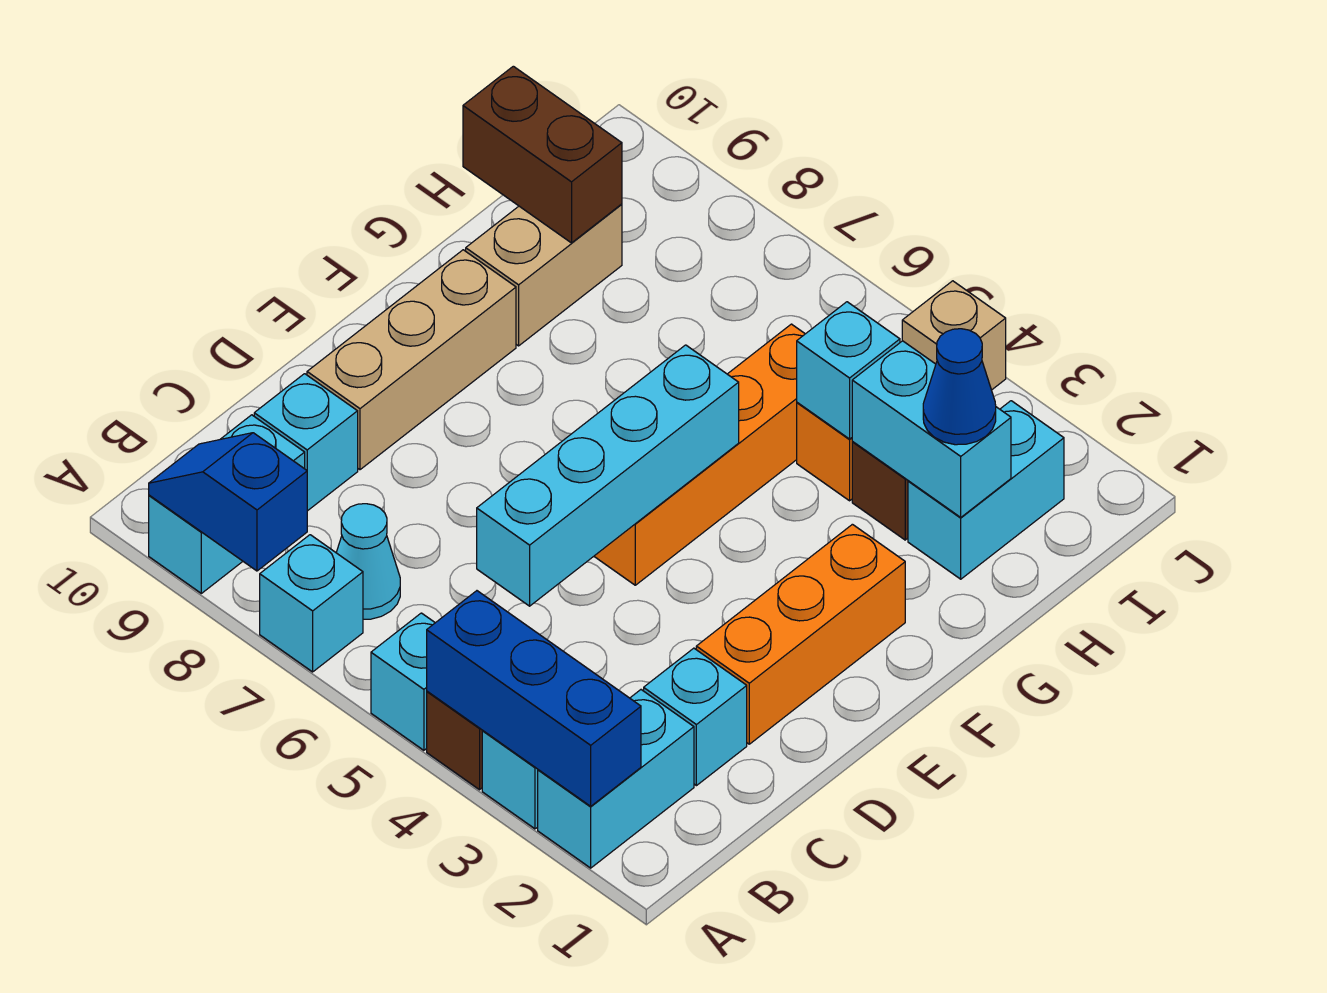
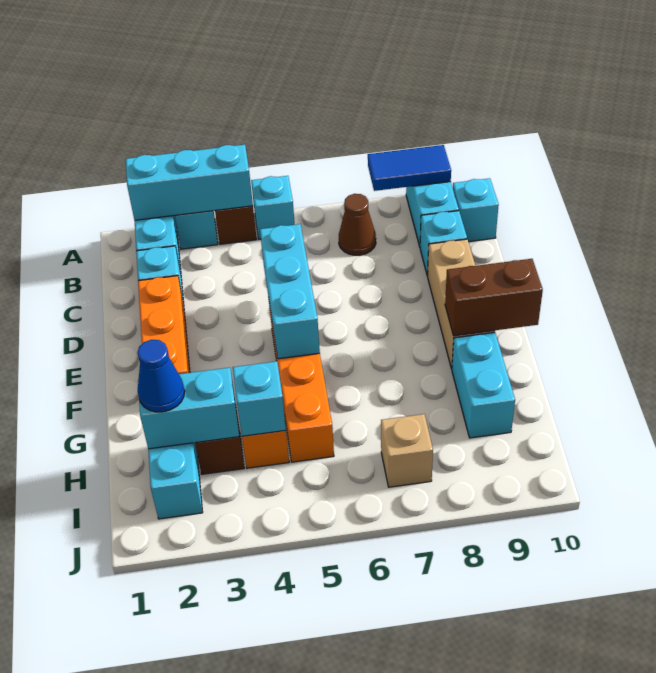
blue brick A2:A4 level 2 -> cyan brick A2:A4 level 2
cyan brick A7 level 1 -> cyan brick B10 level 1
blue slope A8:A9 level 2 top 8 -> blue tile A8:A9 level 2
cyan cone B7 level 1 -> brown cone B7 level 1
cyan brick C5:F5 level 2 -> cyan brick D5:F5 level 2
tan brick G9:H9 level 1 -> cyan brick G9:H9 level 1
brown brick H9:H10 level 2 -> brown brick F9:F10 level 2
tan brick J4 level 1 -> tan brick I7 level 1

